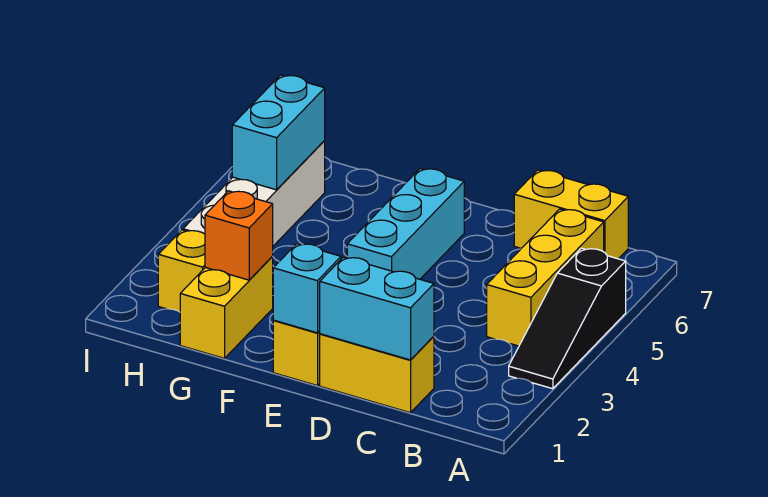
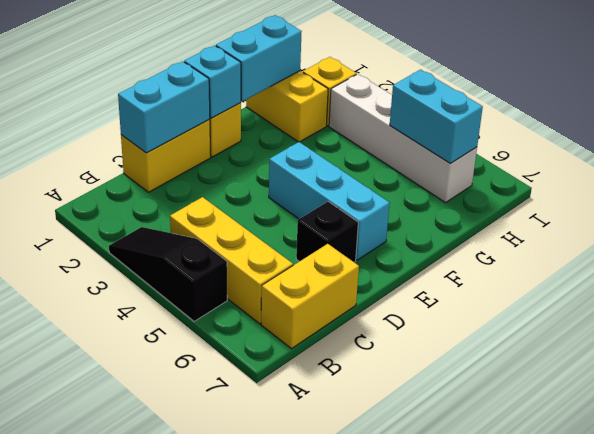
none -> black brick D6 level 1
none -> cyan brick F1:G1 level 2
orange brick G2 level 2 -> none

